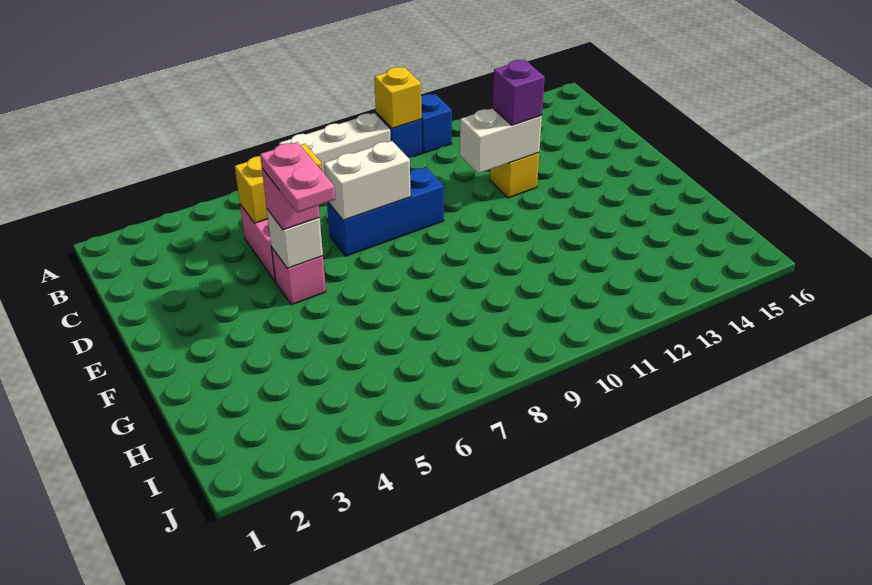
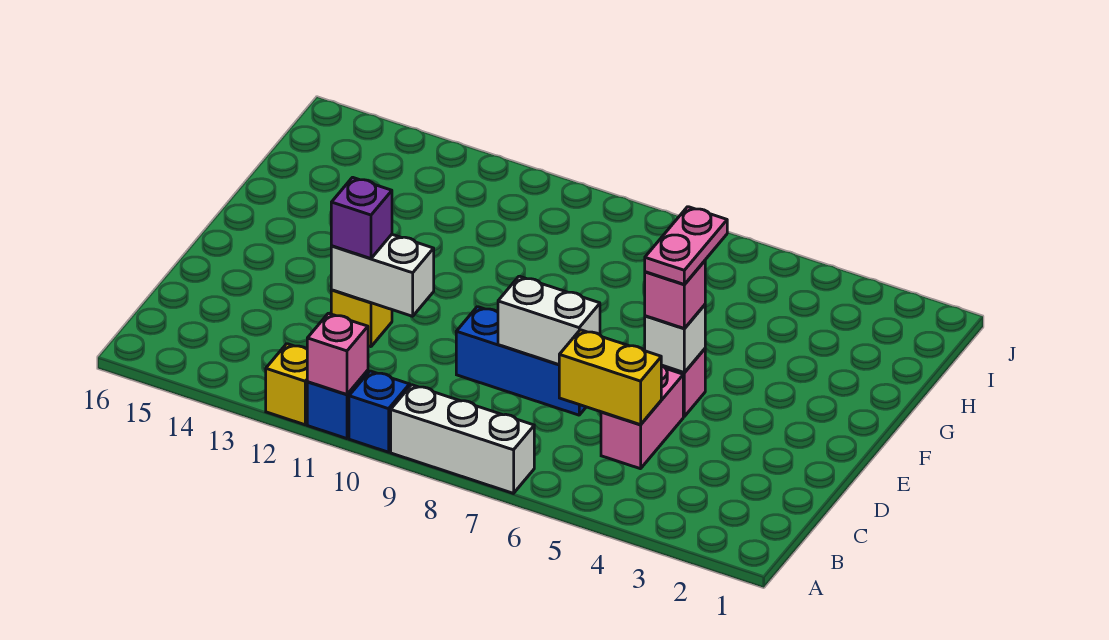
yellow brick A10 level 2 -> yellow brick A12 level 1
none -> pink brick A11 level 2

